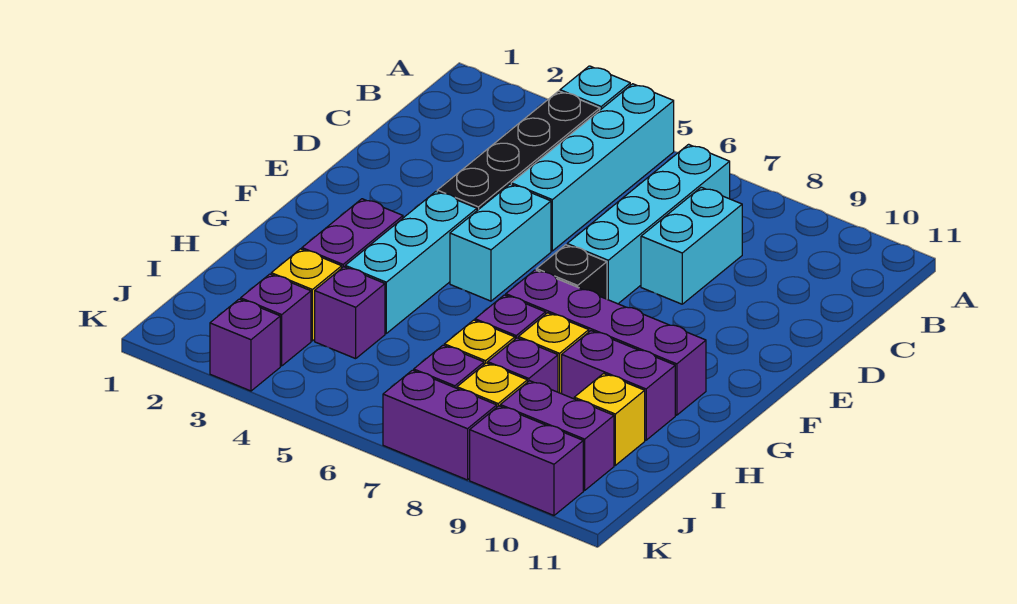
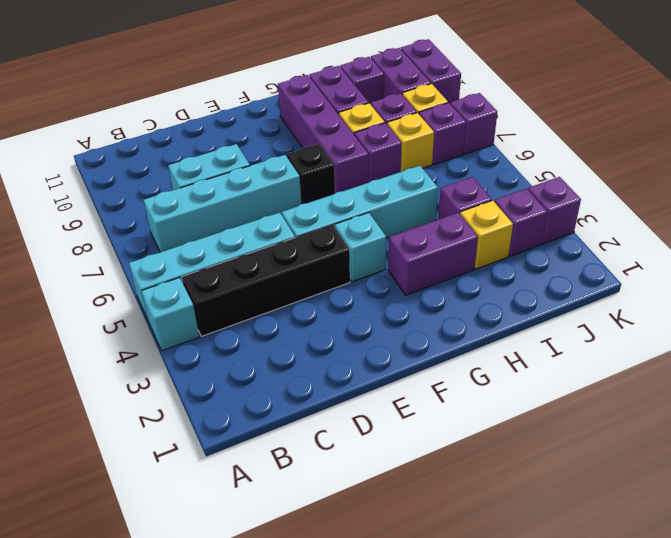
cyan brick E5:F5 level 1 -> cyan brick E5:H5 level 1
cyan brick F4:H4 level 1 -> cyan brick F4 level 1
yellow brick I10 level 1 -> purple brick I10 level 1
purple brick K7:K8 level 1 -> purple brick K7 level 1

